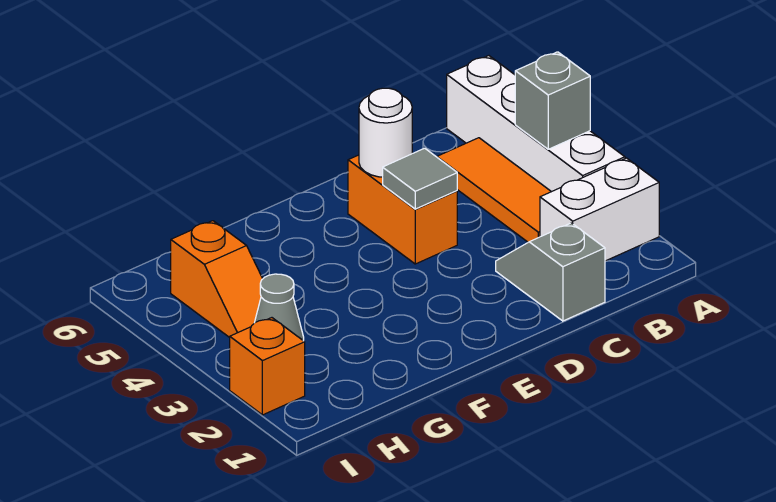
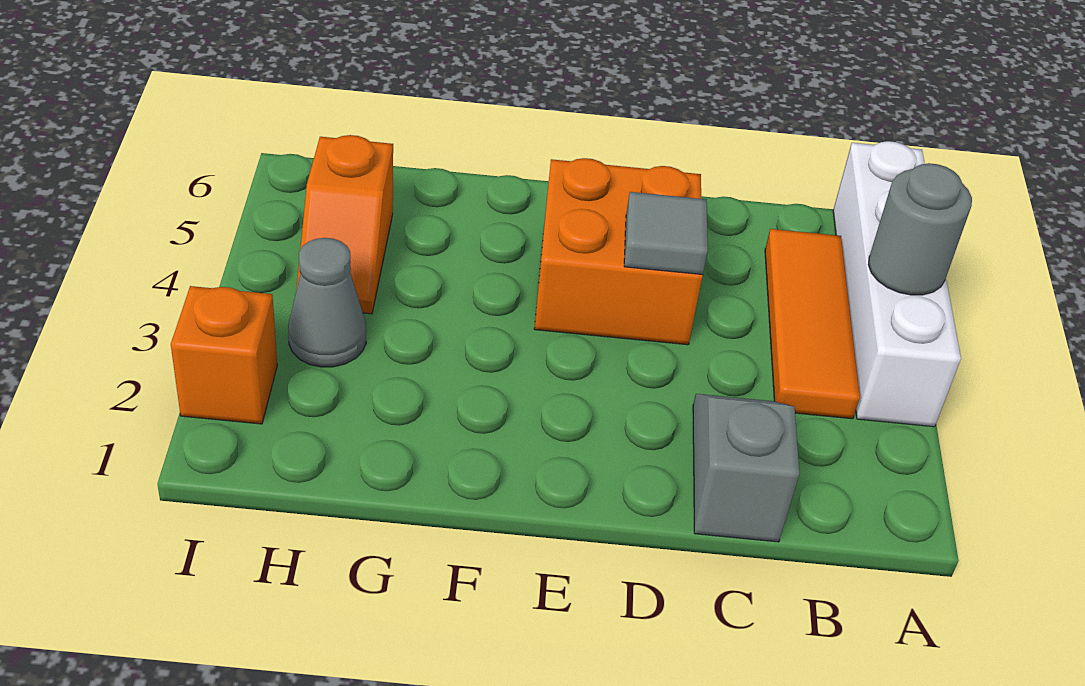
white brick A2:B2 level 1 -> none
grey brick A4 level 2 -> grey round brick A4 level 2
orange brick D4:D5 level 1 -> orange brick D4:E5 level 1
white round brick D5 level 2 -> none

